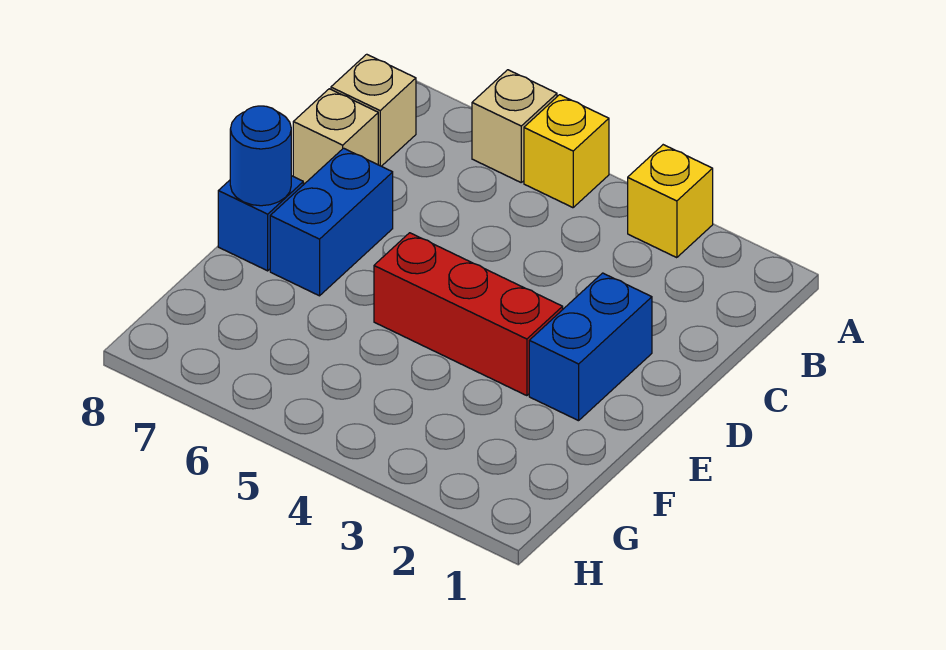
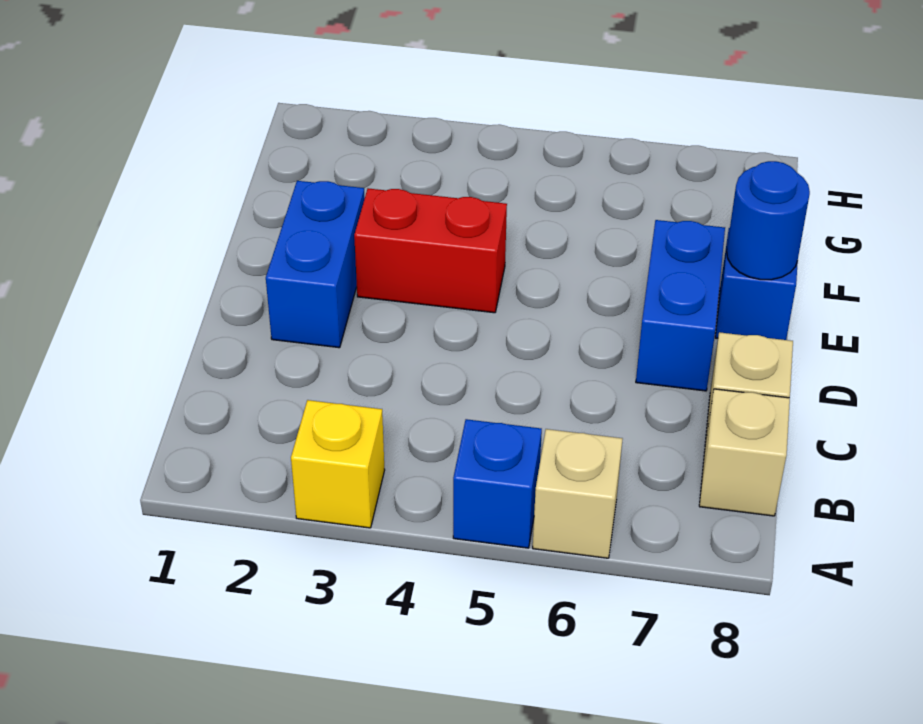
yellow brick A5 level 1 -> blue brick A5 level 1
red brick E3:E5 level 1 -> red brick E3:E4 level 1

